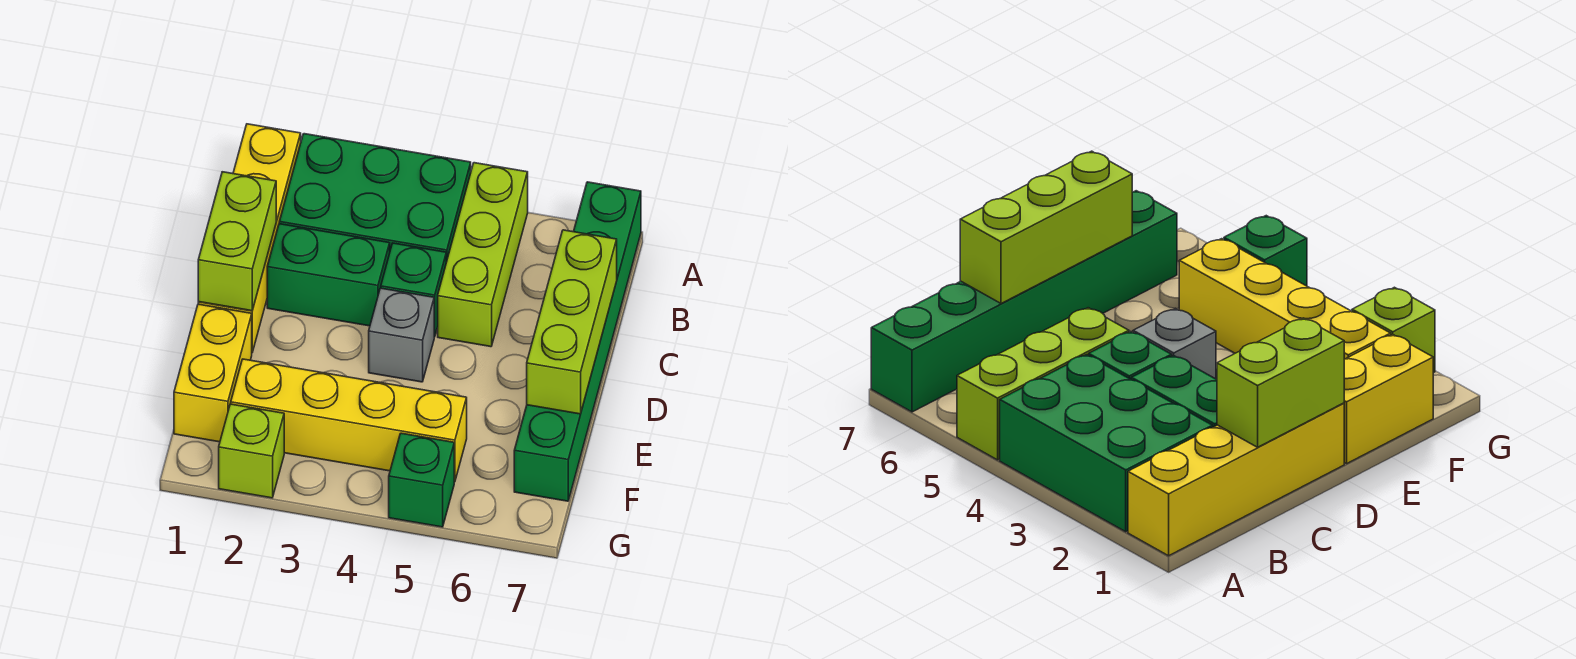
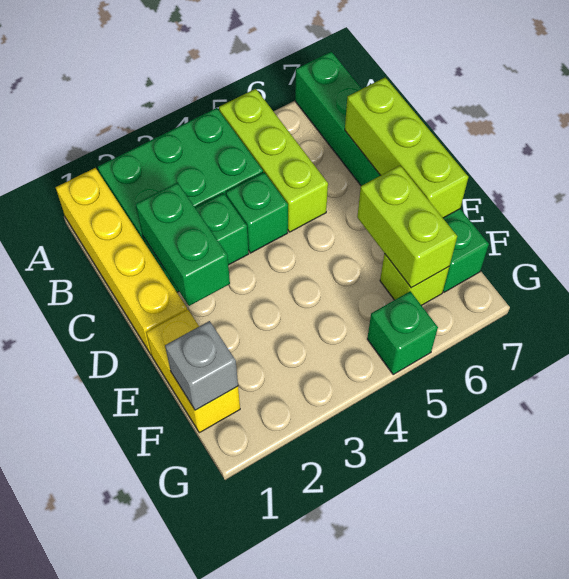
lime brick C1:D1 level 2 -> lime brick E6:F6 level 2
none -> green brick C2:D2 level 2
grey brick D4 level 1 -> grey brick F1 level 2
yellow brick F2:F5 level 1 -> none
lime brick G2 level 1 -> lime brick F6 level 1

